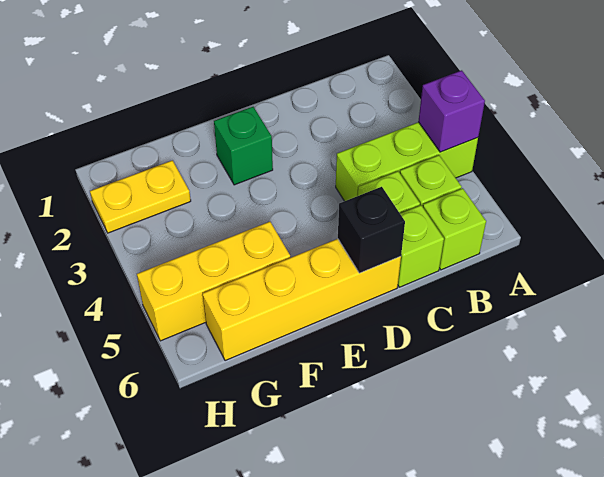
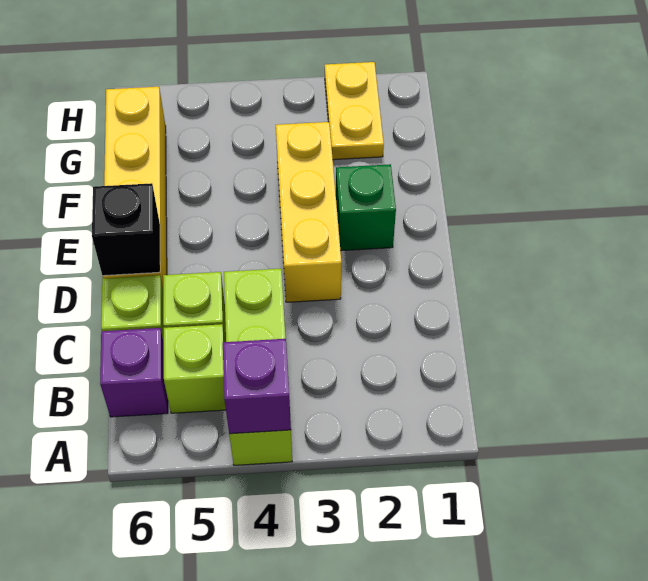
lime brick B6 level 1 -> purple brick B6 level 1
yellow brick F5:H5 level 1 -> yellow brick D3:F3 level 1

